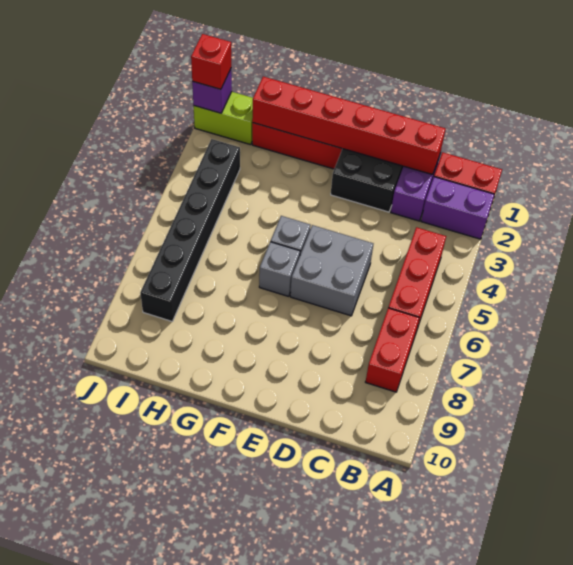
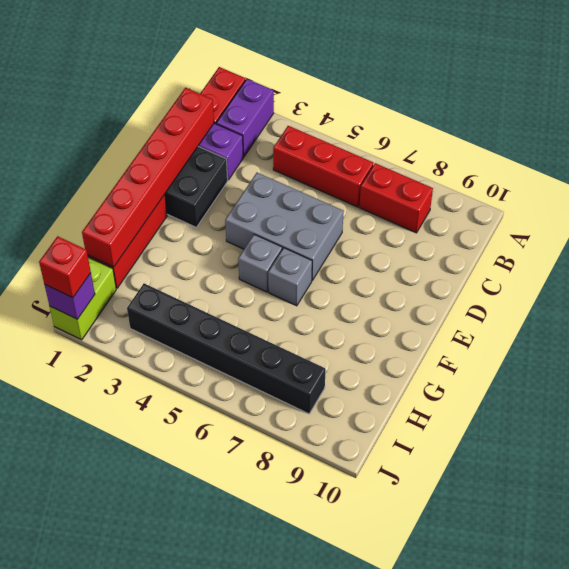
grey brick D5:E6 level 1 -> grey brick D4:E6 level 1

